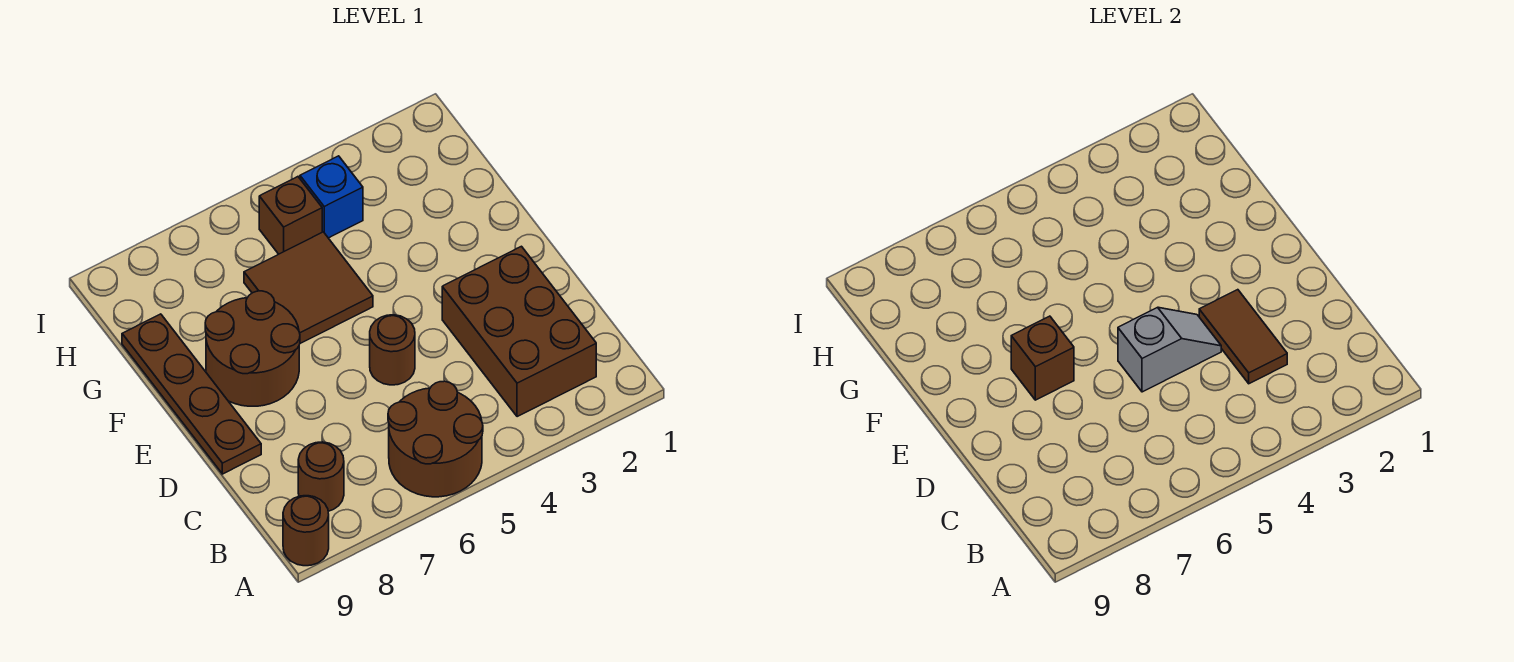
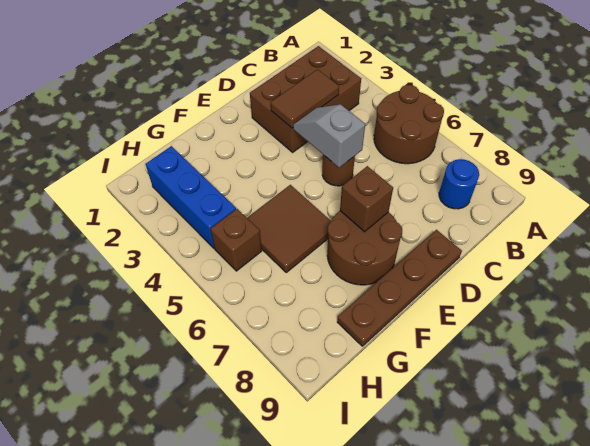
brown round brick A9 level 1 -> none
brown round brick B8 level 1 -> blue round brick B8 level 1
blue brick H4 level 1 -> blue brick H2:H4 level 1

